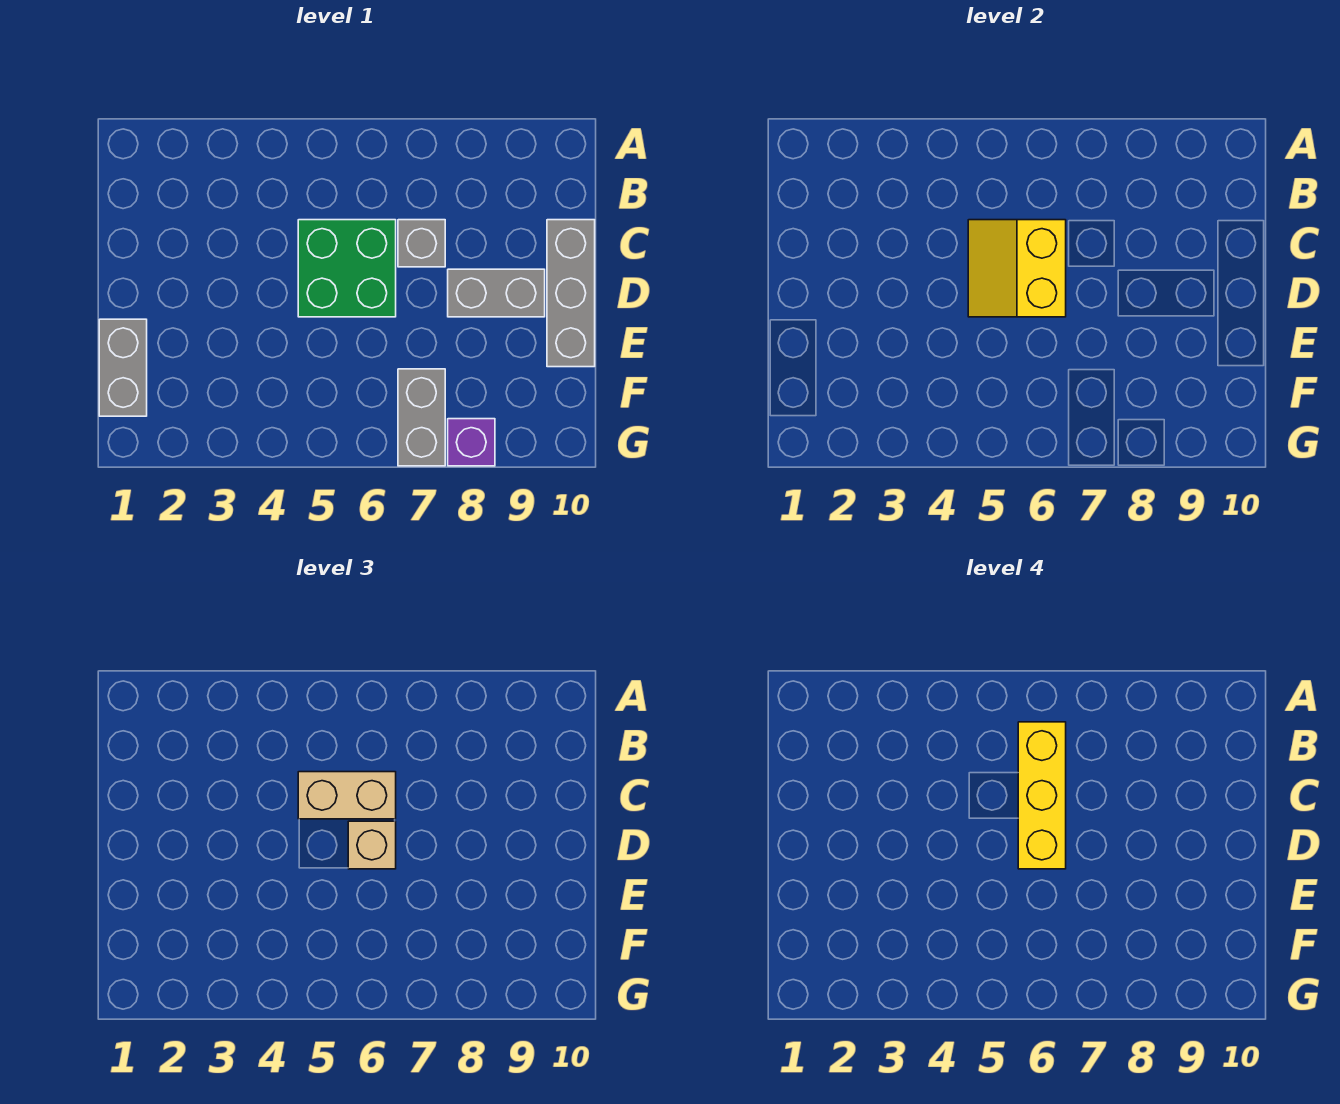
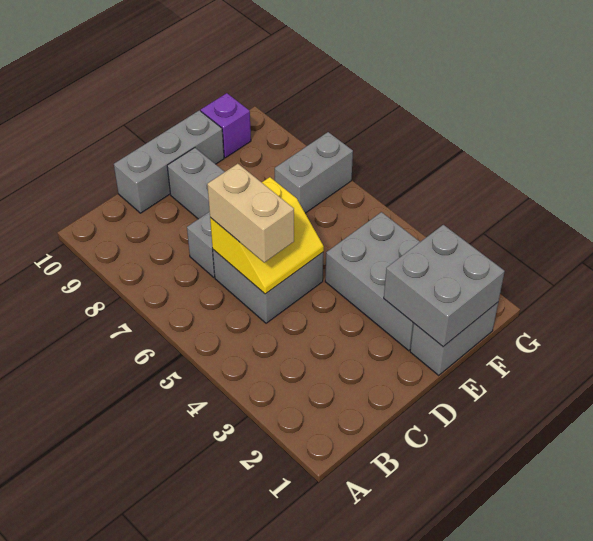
yellow brick B6:D6 level 4 -> none
green brick C5:D6 level 1 -> grey brick C5:D6 level 1
tan brick D6 level 3 -> none
none -> grey brick E1:F2 level 2
none -> grey brick E2:F4 level 1
purple brick G8 level 1 -> purple brick F10 level 1

